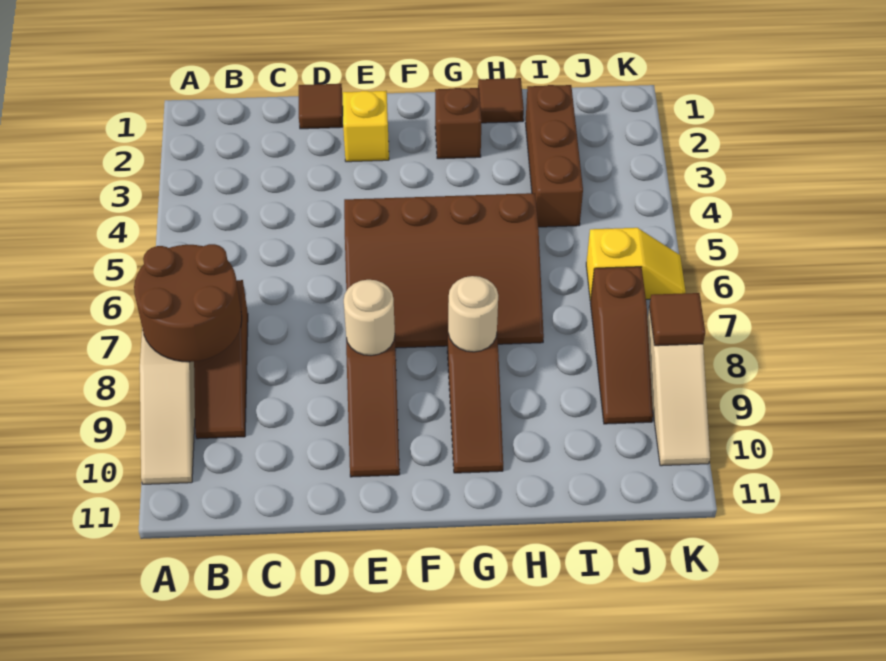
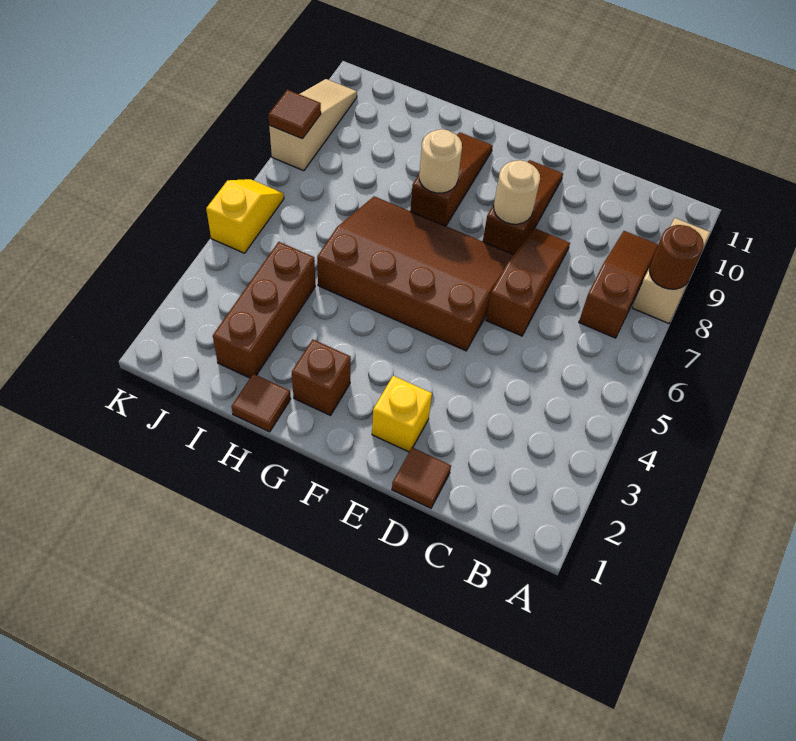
brown round brick A7:B8 level 2 -> brown round brick A8 level 2
yellow slope J6:K6 level 1 top J -> yellow slope K5:K6 level 1 top 5
brown slope J7:J9 level 1 top 7 -> brown slope D6:D8 level 1 top 6

